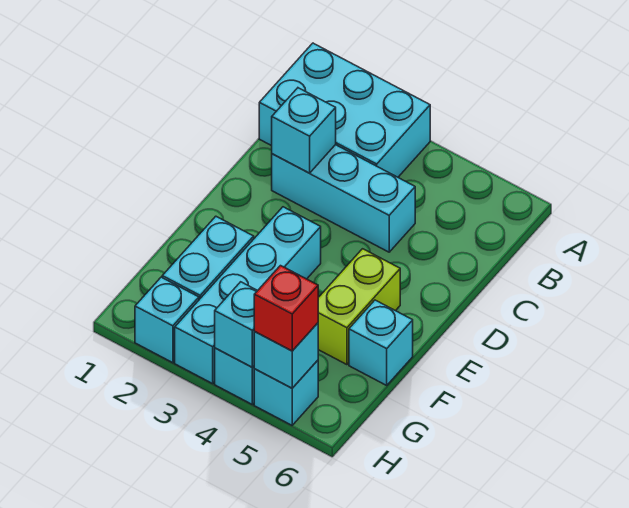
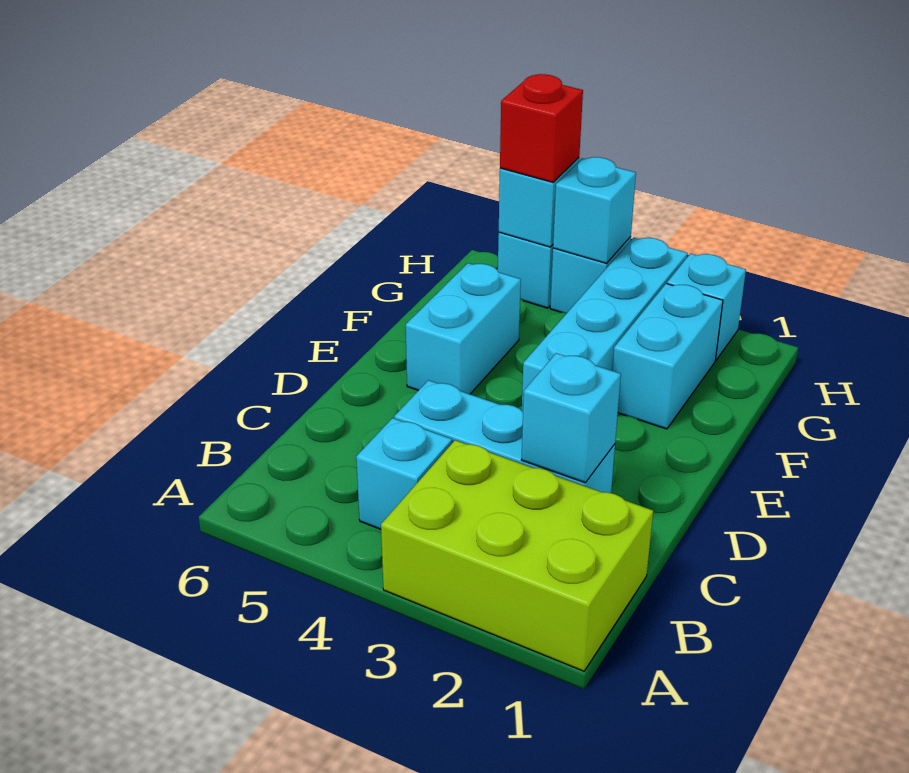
cyan brick A1:B3 level 1 -> lime brick A1:B3 level 1
lime brick E5:F5 level 1 -> cyan brick E5:F5 level 1
cyan brick F6 level 1 -> cyan brick B4 level 1

